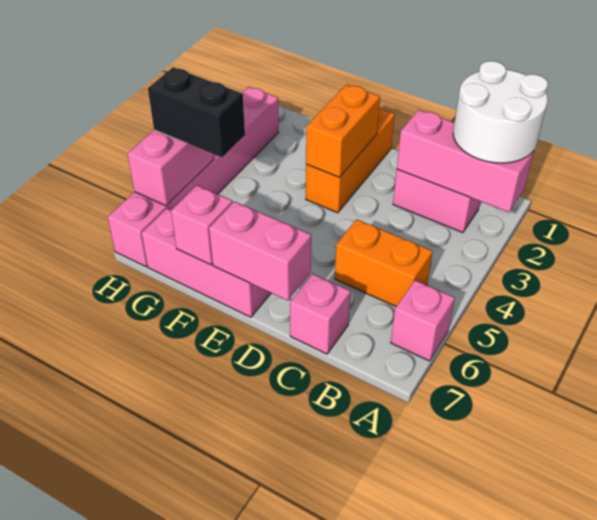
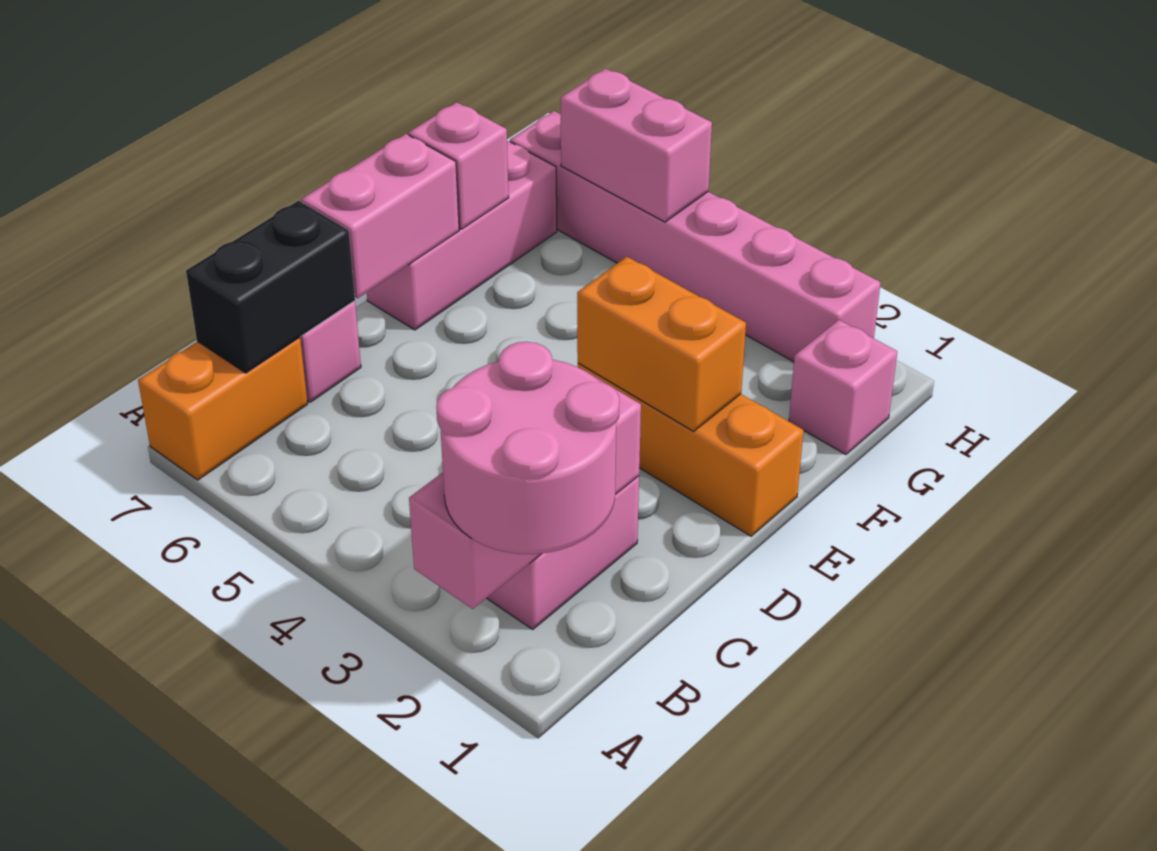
white round brick A1:B2 level 3 -> pink round brick A1:B2 level 3
pink brick A6 level 1 -> pink brick G1 level 1
orange brick B5:C5 level 1 -> orange brick A7:B7 level 1
black brick G5:H5 level 3 -> black brick B7:C7 level 2

